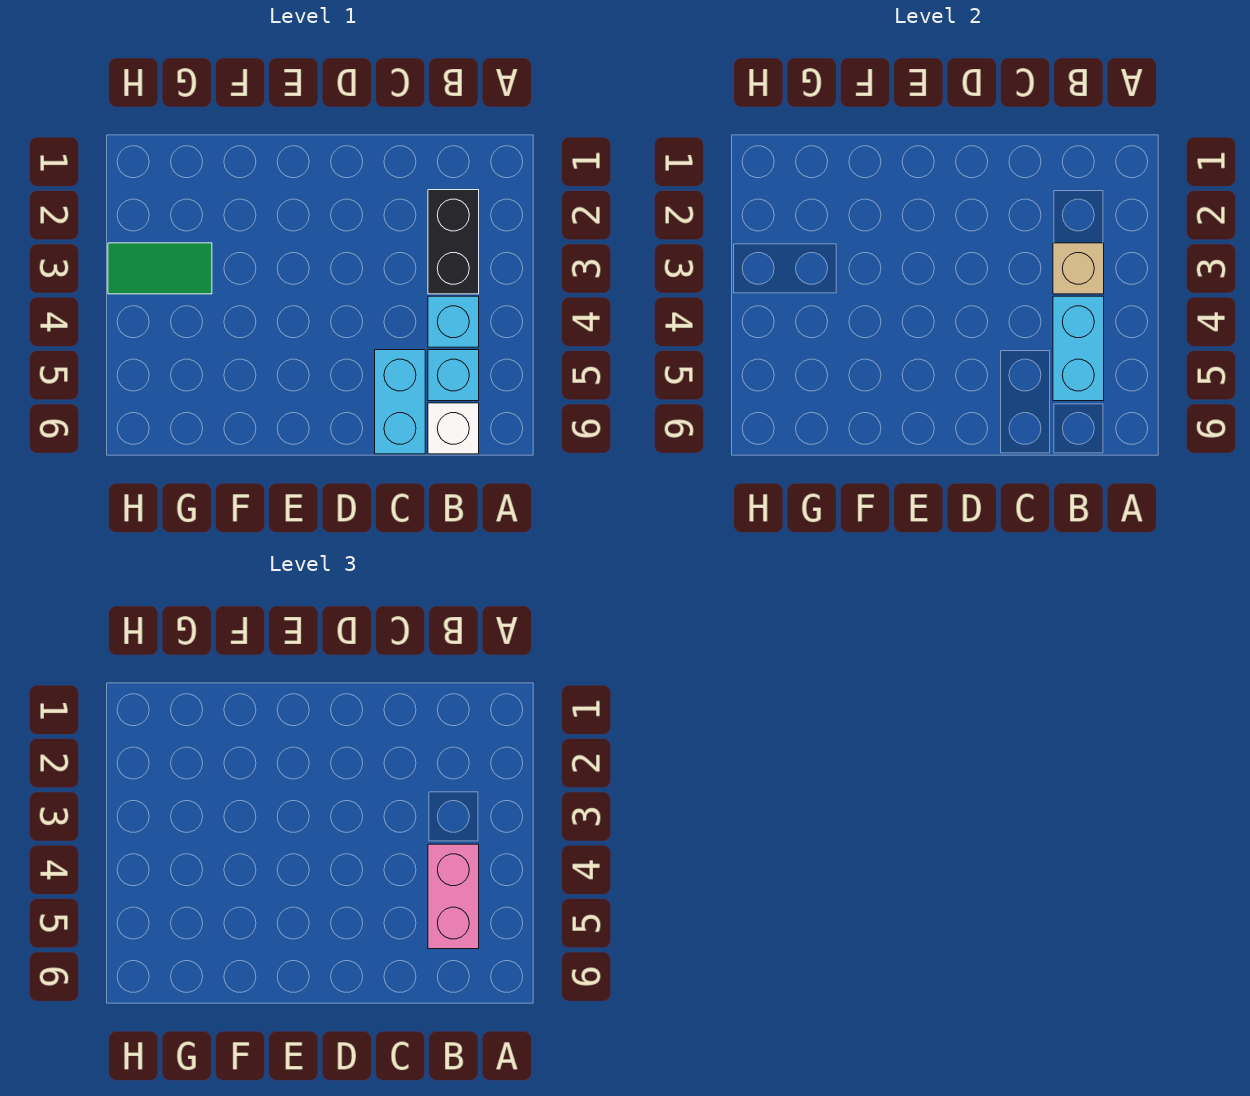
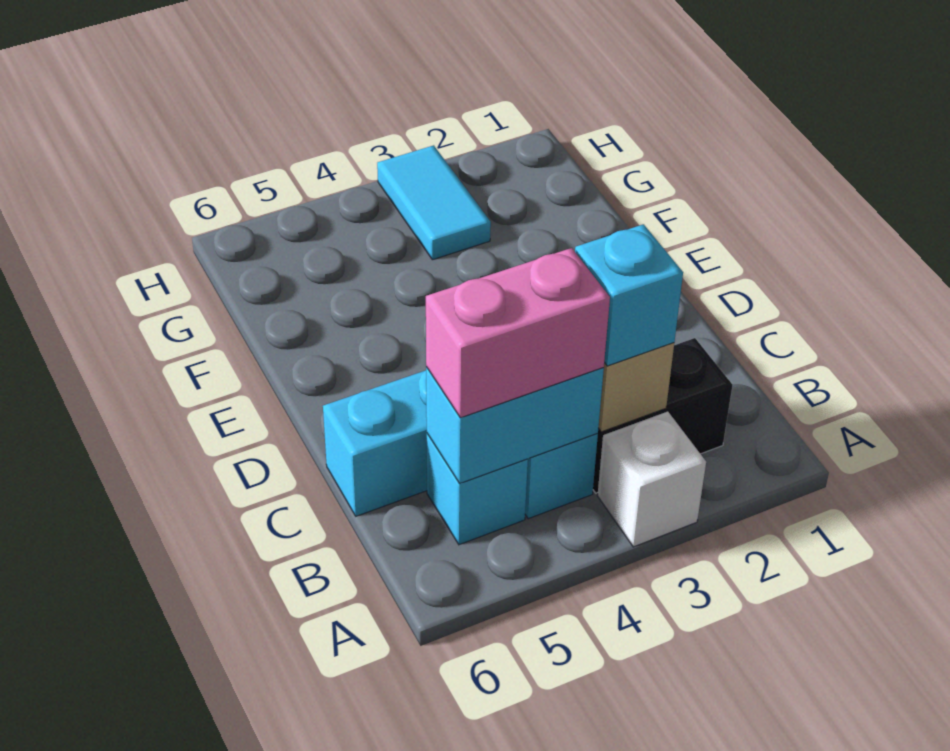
none -> cyan brick B3 level 3
white brick B6 level 1 -> white brick A3 level 1
green tile G3:H3 level 1 -> cyan tile G3:H3 level 1

